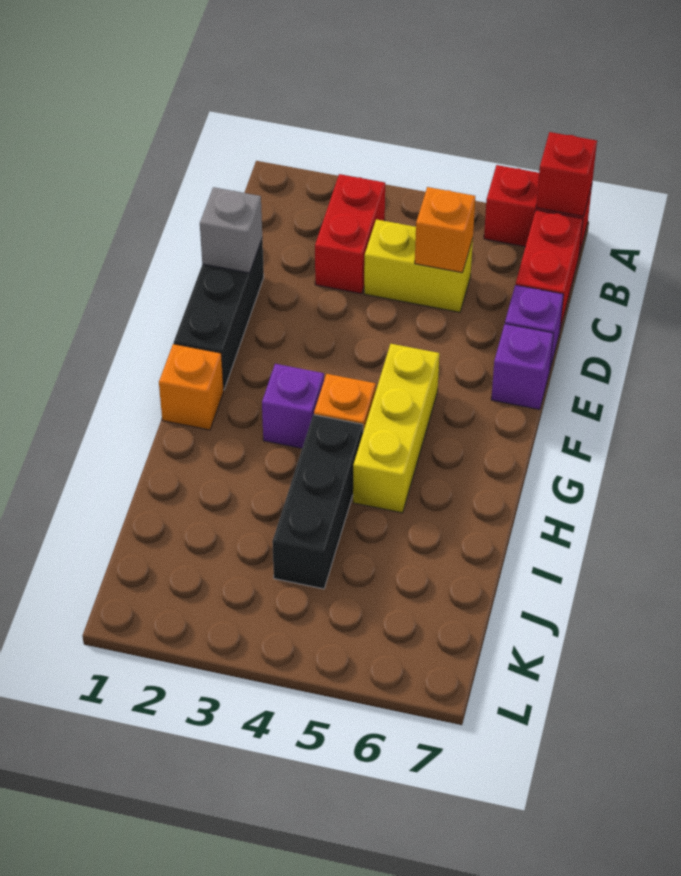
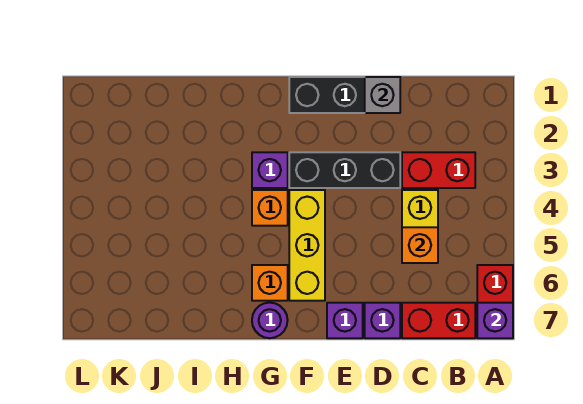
red brick A7 level 2 -> purple brick A7 level 2
yellow brick F5:H5 level 1 -> yellow brick F4:F6 level 1
orange brick G1 level 1 -> orange brick G6 level 1
none -> purple round brick G7 level 1
black brick H4:J4 level 1 -> black brick D3:F3 level 1

